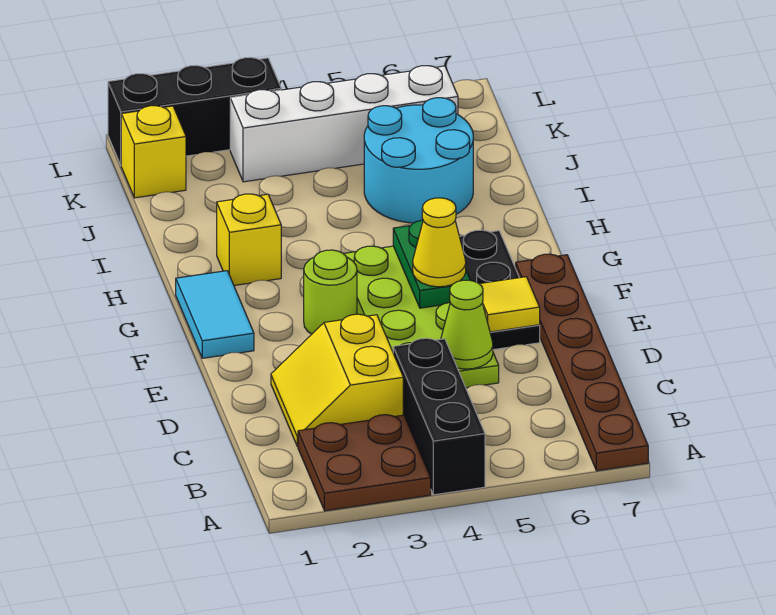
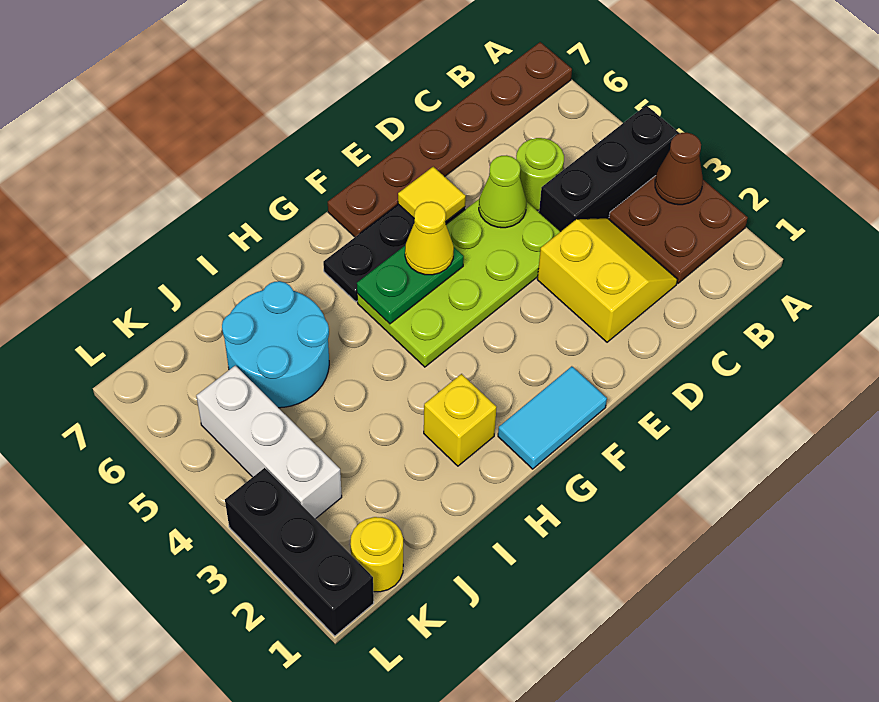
none -> brown cone A3 level 2
yellow slope C2:D3 level 1 top 3 -> yellow slope C2:D3 level 1 top D
lime round brick F3 level 1 -> lime round brick C5 level 1
yellow brick K1 level 1 -> yellow round brick K1 level 1
white brick K3:K6 level 1 -> white brick K3:K5 level 1

